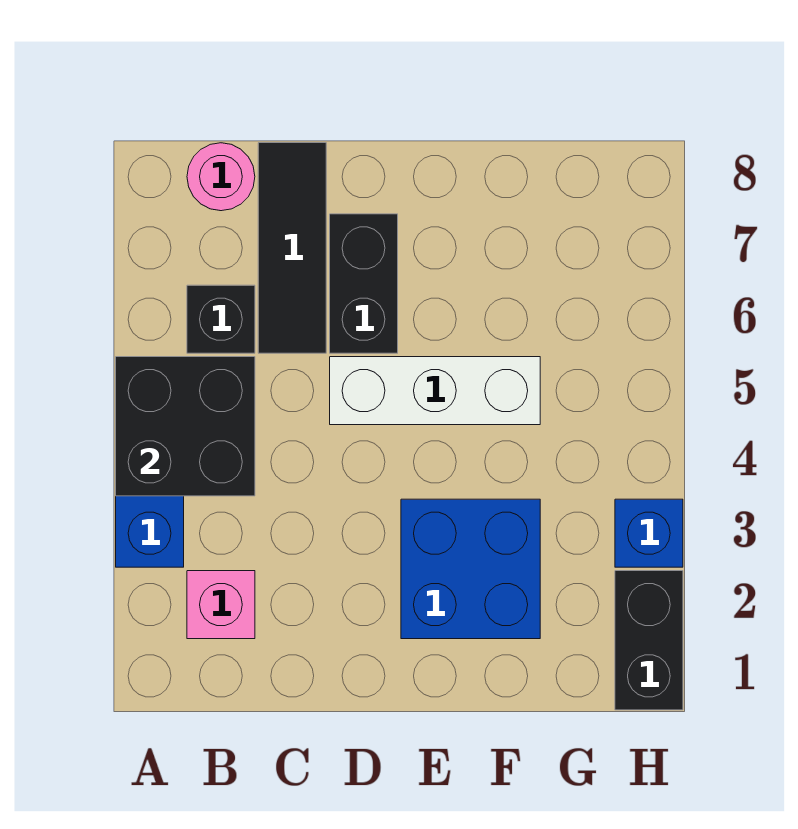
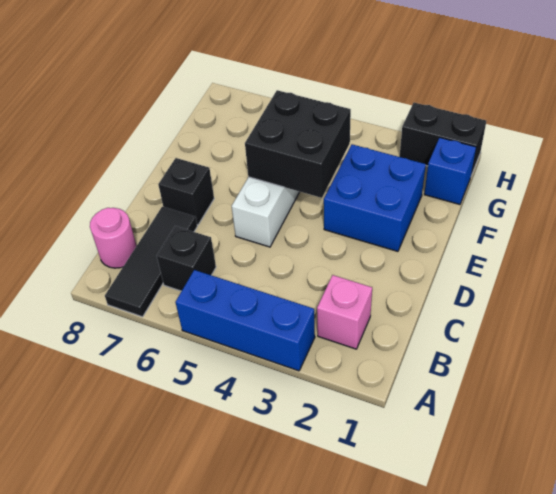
black brick A4:B5 level 2 -> black brick E4:F5 level 2
black tile C6:C8 level 1 -> black tile A7:C7 level 1
black brick D6:D7 level 1 -> black brick D7 level 1
blue brick H3 level 1 -> blue brick G1 level 1

